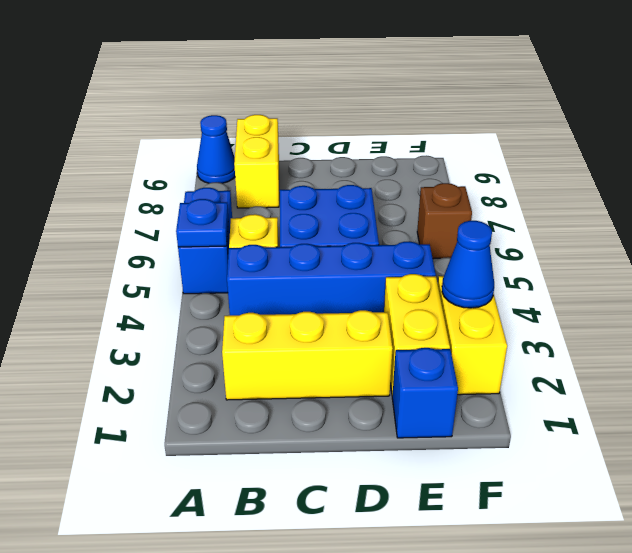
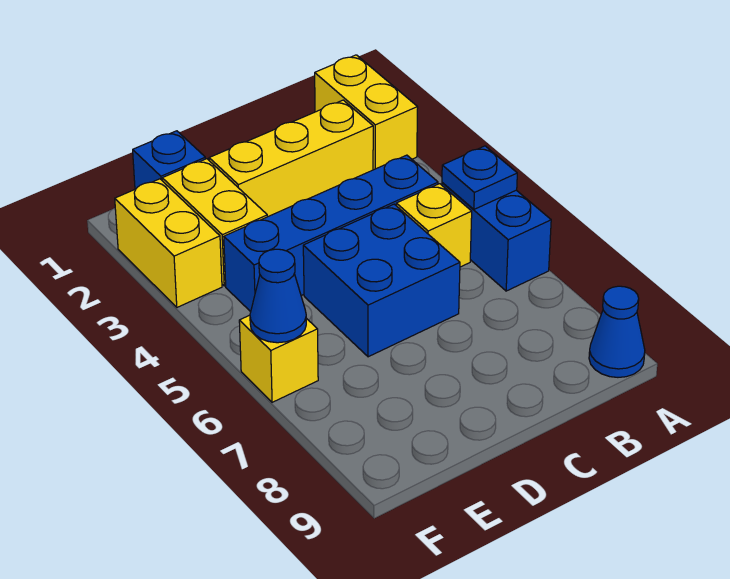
yellow brick B8:B9 level 1 -> yellow brick A1:A2 level 1
blue cone F3 level 2 -> blue cone F6 level 2
brown brick F6 level 1 -> yellow brick F6 level 1

